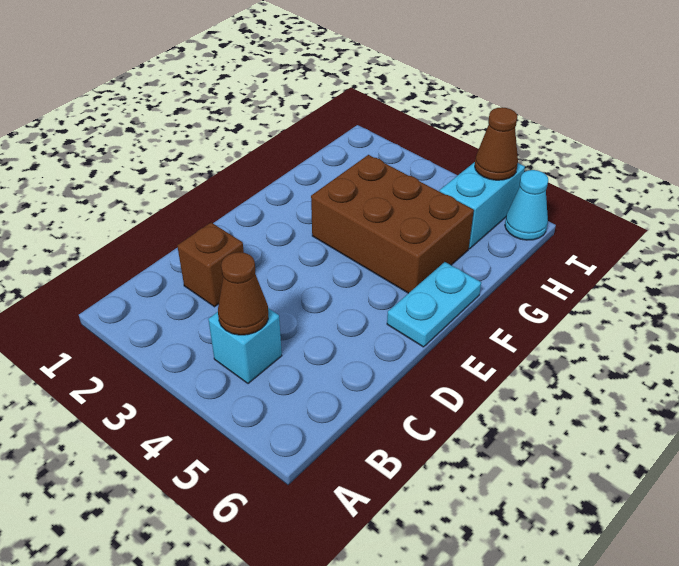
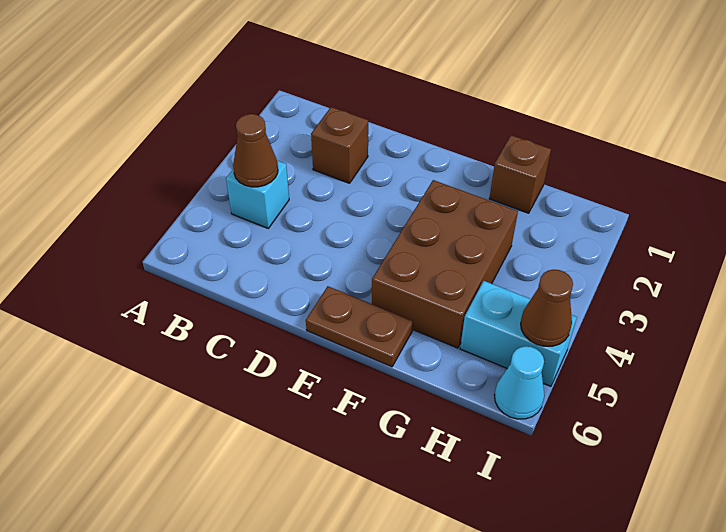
cyan plate E6:F6 level 1 -> brown plate E6:F6 level 1
none -> brown brick G1 level 1

